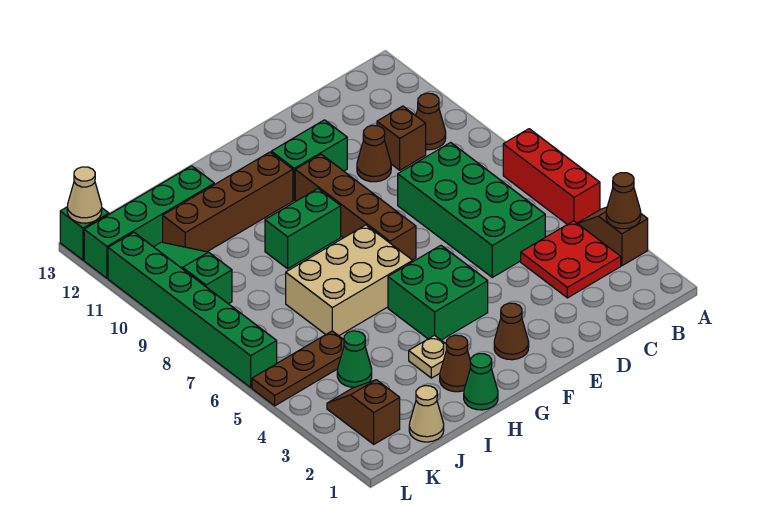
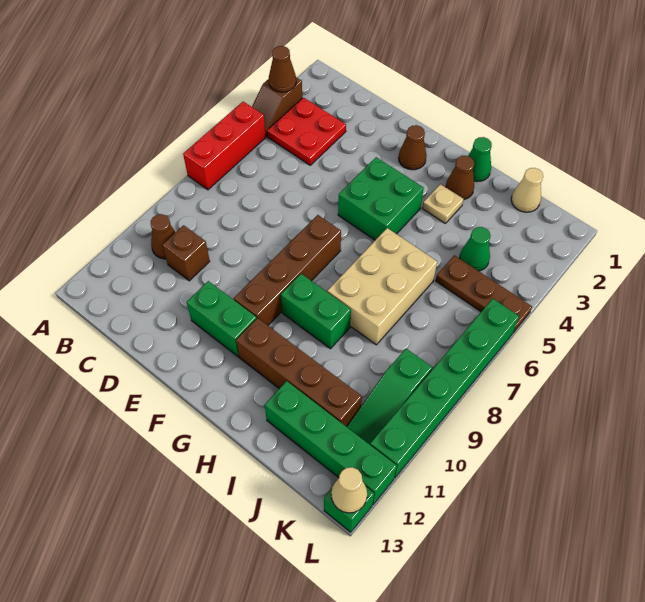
green brick C5:D8 level 1 -> none
brown cone D10 level 1 -> none
tan brick G6:I7 level 1 -> tan brick H6:I8 level 1
brown slope K2:K3 level 1 top 2 -> none

